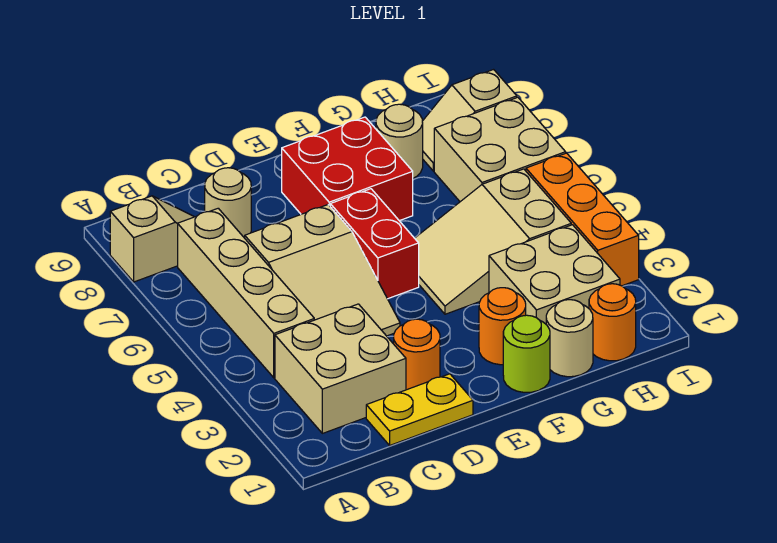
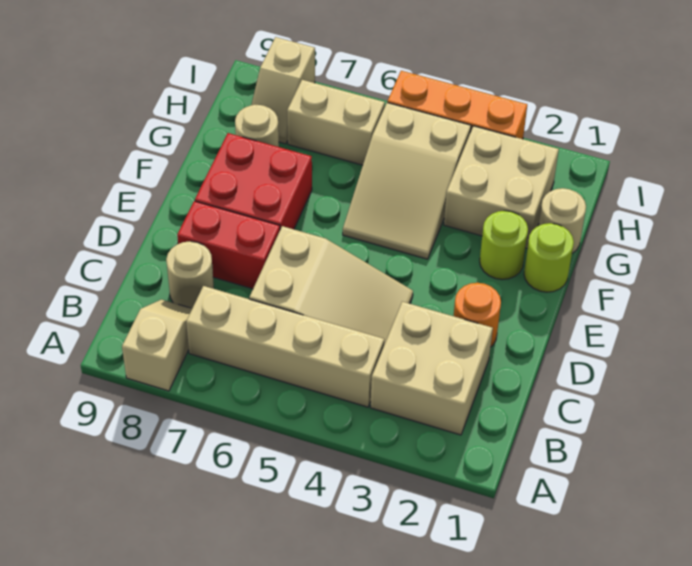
yellow plate C1:D1 level 1 -> none
red brick E5:E6 level 1 -> red brick D7:D8 level 1
orange round brick F2 level 1 -> lime round brick F2 level 1
orange round brick H1 level 1 -> none
tan brick H6:I7 level 1 -> tan brick H6:H7 level 1

